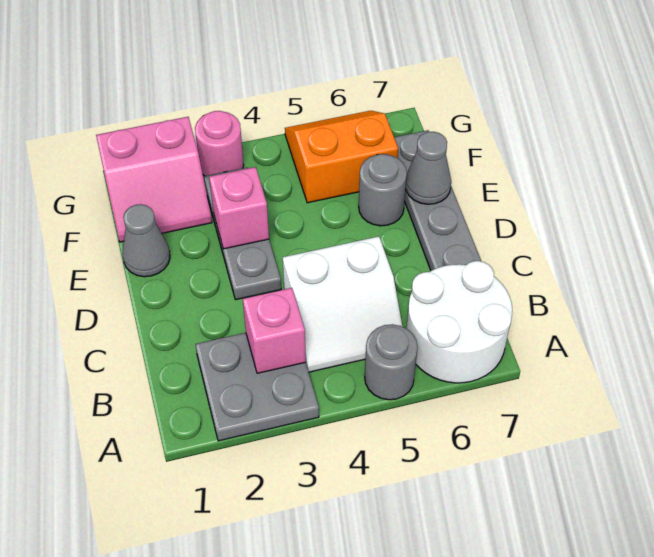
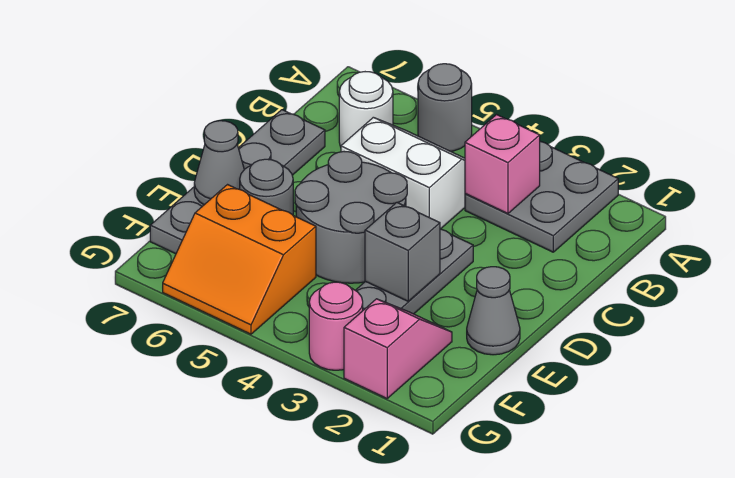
white round brick A6:B7 level 1 -> white round brick B6 level 1
none -> grey round brick D4:E5 level 1
pink brick E3 level 2 -> grey brick E3 level 2
pink slope F1:G2 level 1 top G -> pink slope F2:G2 level 1 top G

